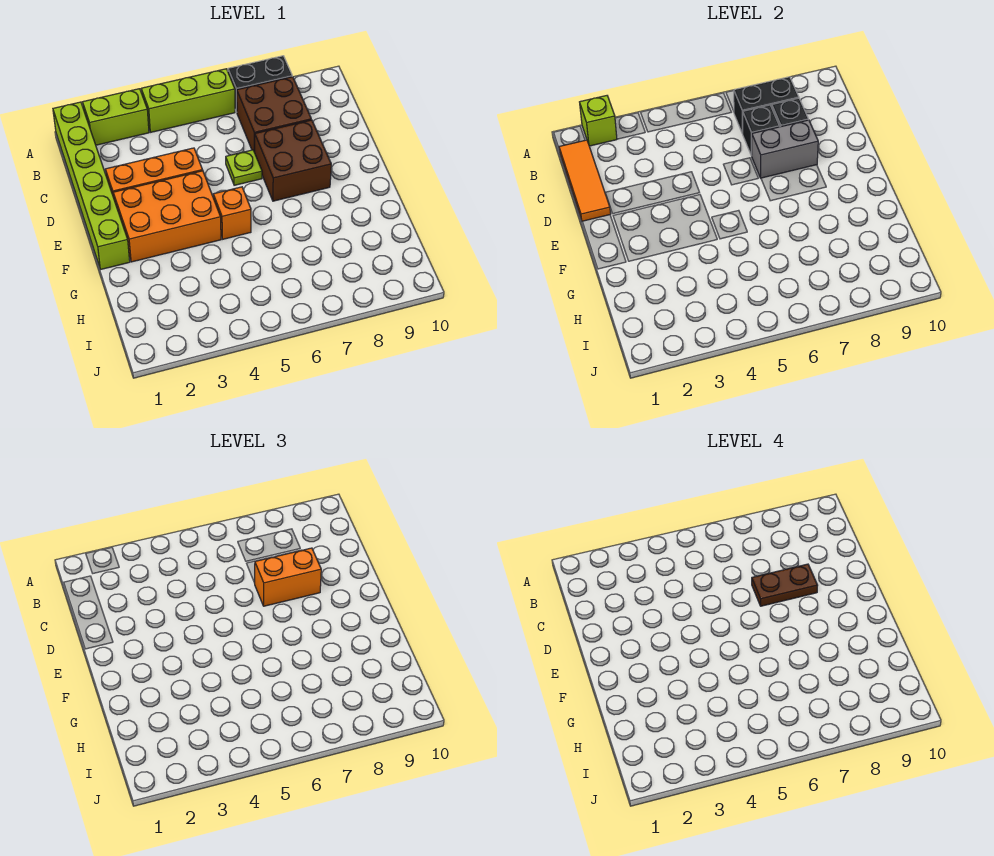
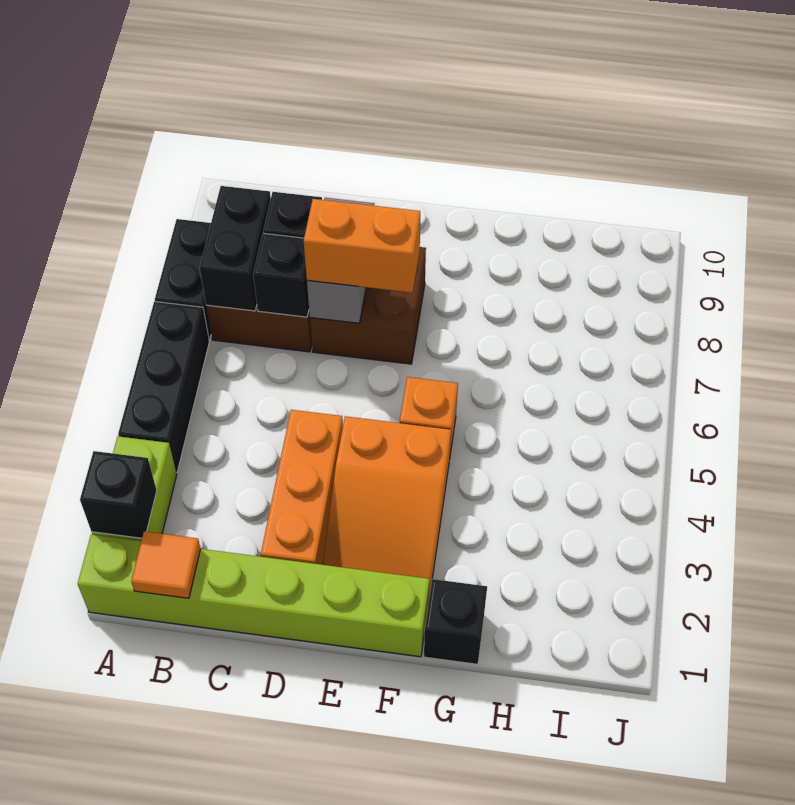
lime brick A2 level 2 -> black brick A2 level 2
lime brick A4:A6 level 1 -> black brick A4:A6 level 1
orange tile B1:D1 level 2 -> orange tile B1 level 2
lime plate D6 level 1 -> none
orange brick D7:D8 level 3 -> orange brick D7:E7 level 3
brown plate D7:D8 level 4 -> none
orange brick E2:F4 level 1 -> orange slope E2:F4 level 1 top 4
none -> black brick G1 level 1

